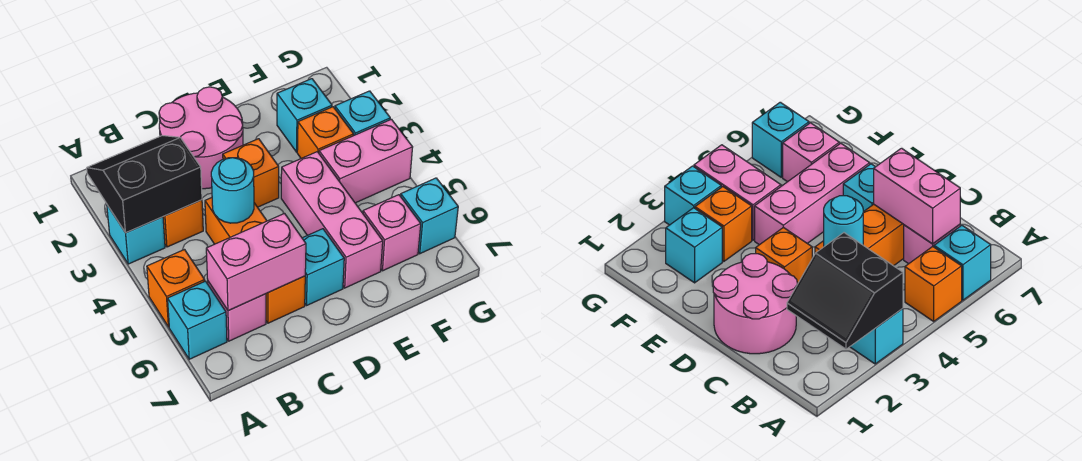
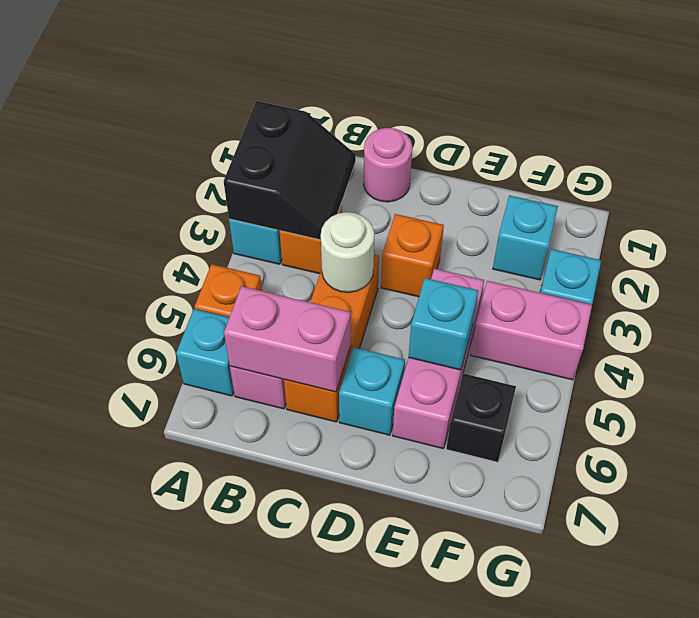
black slope A2:B3 level 2 top 3 -> black slope A2:B3 level 2 top A
pink round brick C1:D2 level 1 -> pink round brick C1 level 1
cyan round brick C4 level 2 -> white round brick C4 level 2
orange brick F3 level 1 -> none
pink brick F6 level 1 -> black brick F6 level 1
cyan brick G6 level 1 -> cyan brick E5 level 2

